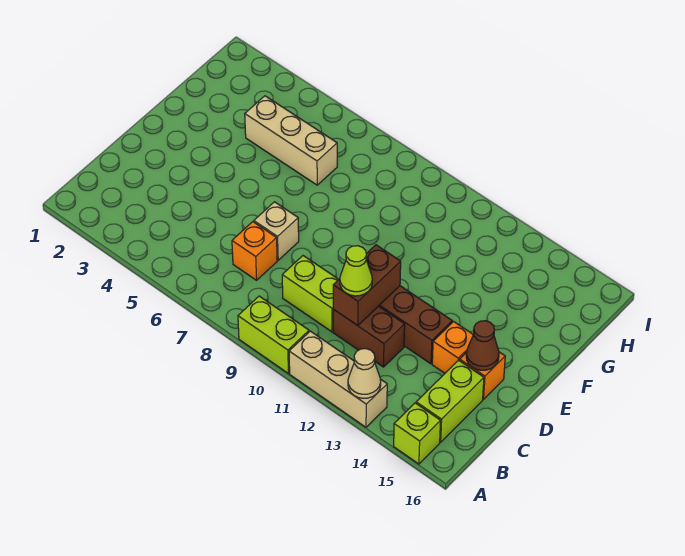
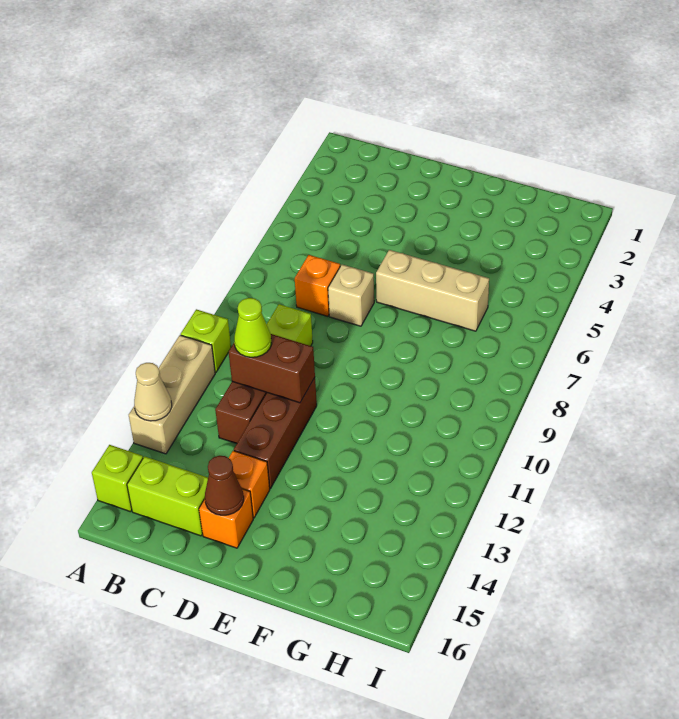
lime brick A9:A10 level 1 -> lime brick A10 level 1
tan brick G4:G6 level 1 -> tan brick E6:G6 level 1

